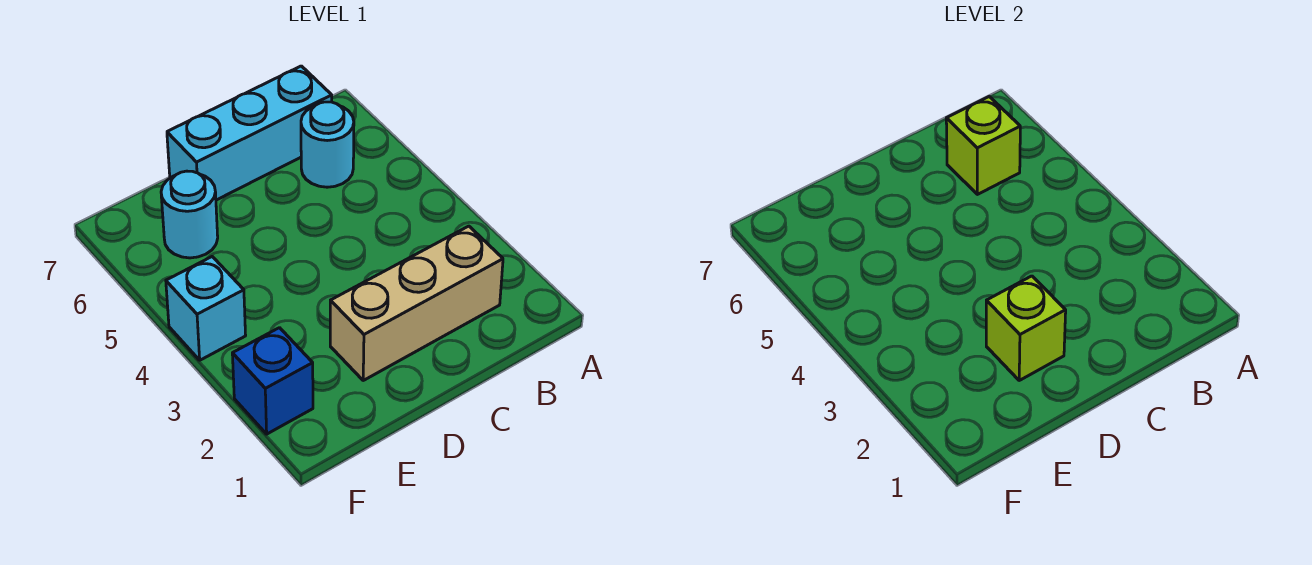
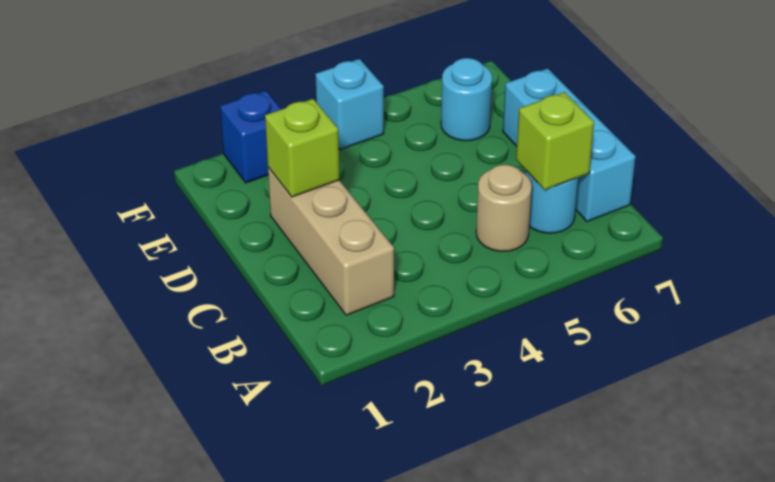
none -> tan round brick B5 level 1

